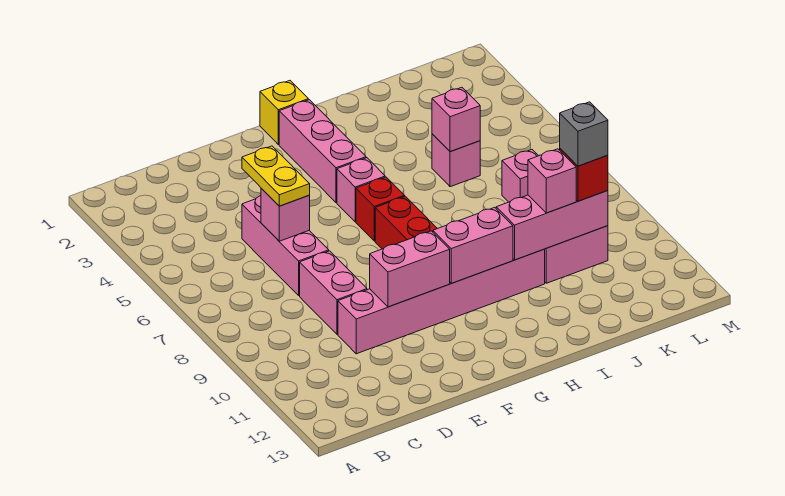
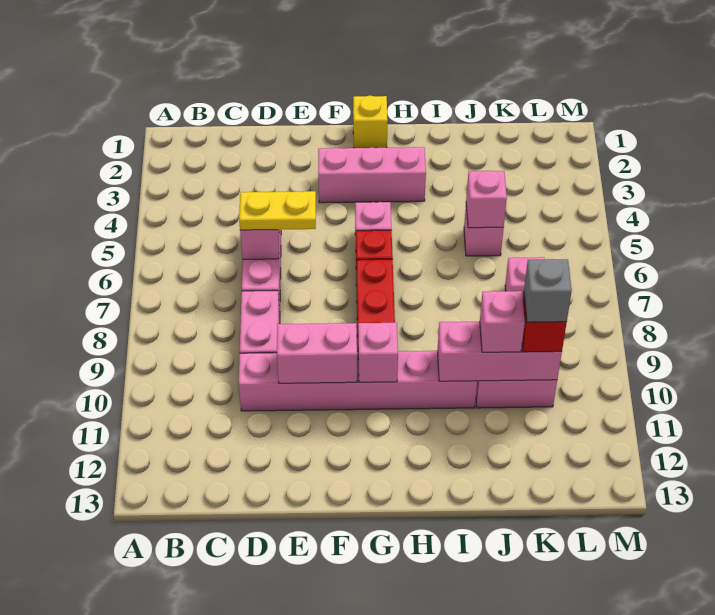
yellow plate D5:D6 level 3 -> yellow plate D6:E6 level 3
pink brick G2:G4 level 1 -> pink brick F3:H3 level 1
pink brick G10:H10 level 2 -> pink brick G10 level 2

